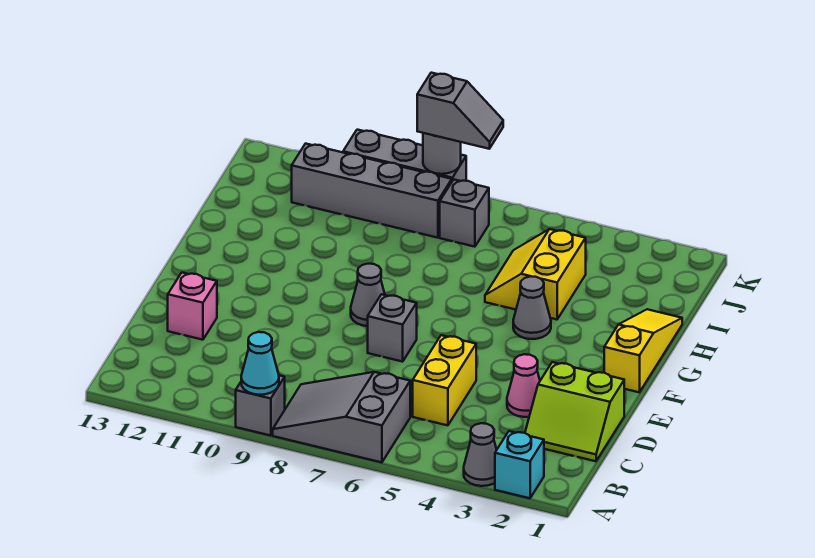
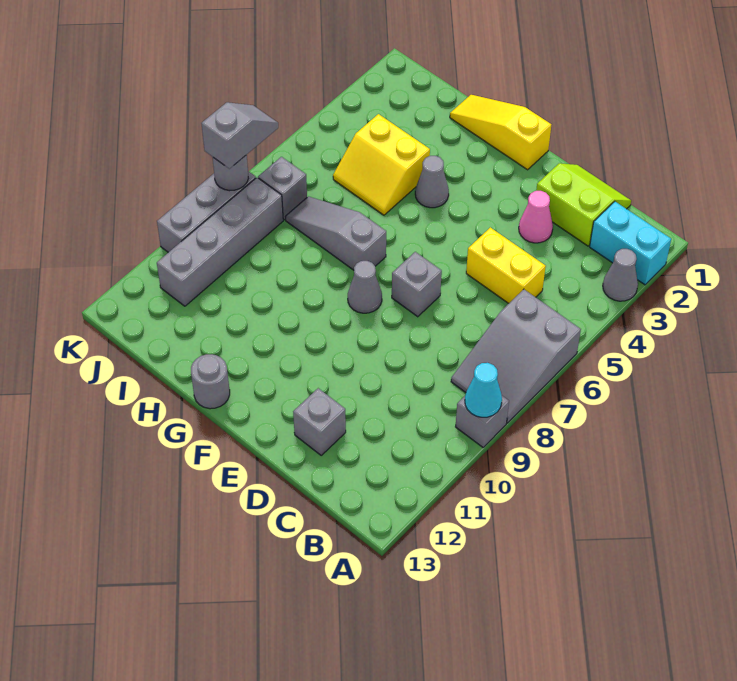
cyan brick A2 level 1 -> cyan brick A2:B2 level 1
lime slope C1:D2 level 1 top D -> lime slope C1:D2 level 1 top 2
pink brick D12 level 1 -> grey brick D12 level 1
none -> grey slope G7:I7 level 1 top G
none -> grey round brick G13 level 1

